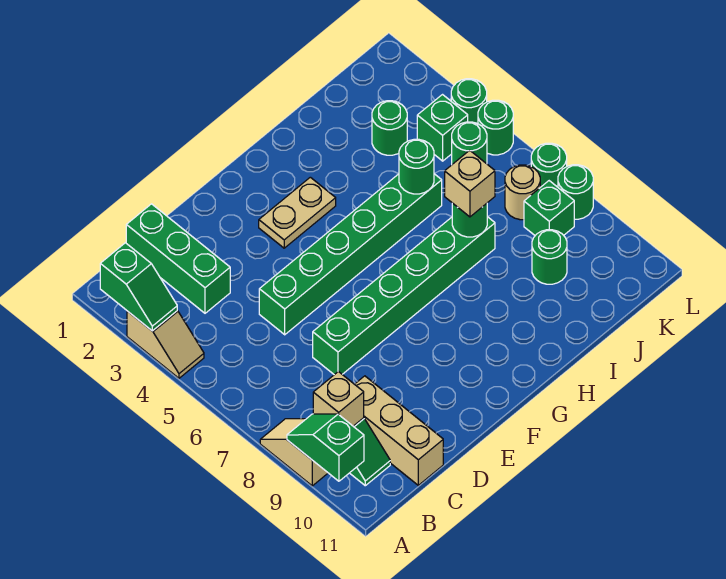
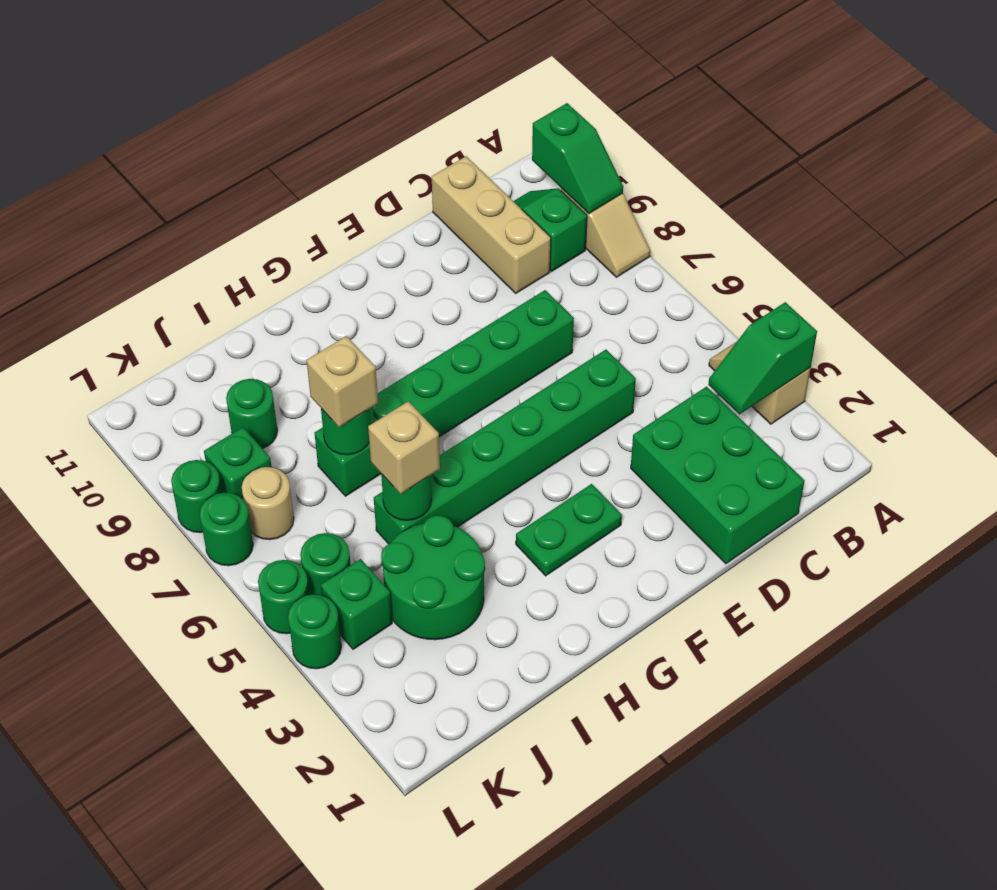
green slope A2:A3 level 2 top 2 -> green slope A3:B3 level 2 top A
tan brick B9 level 2 -> tan brick I5 level 3
green brick C1:C3 level 1 -> green brick C1:D3 level 1
tan plate F3:G3 level 1 -> green plate F3:G3 level 1
green round brick J3 level 1 -> green round brick I3:J4 level 1

